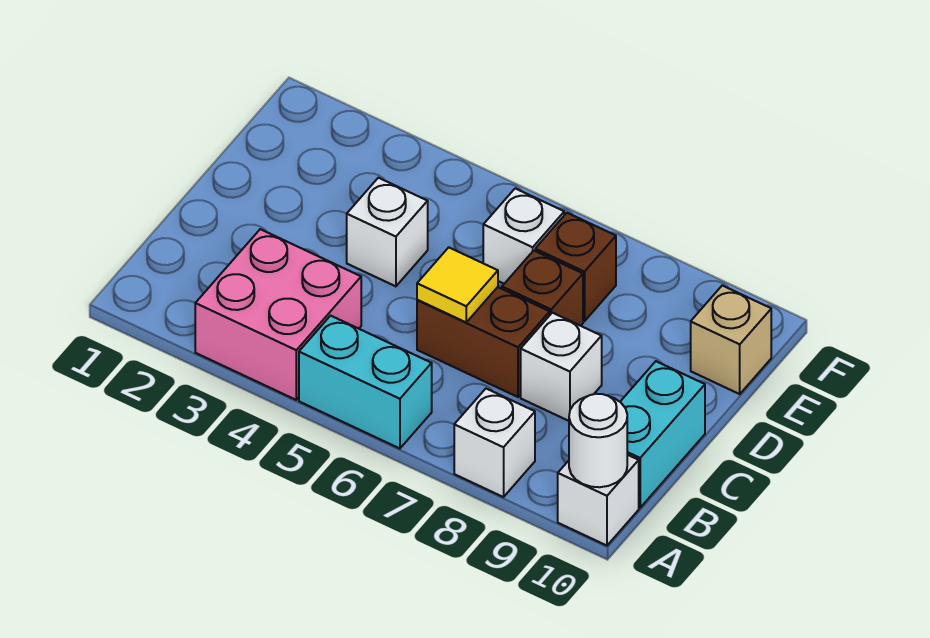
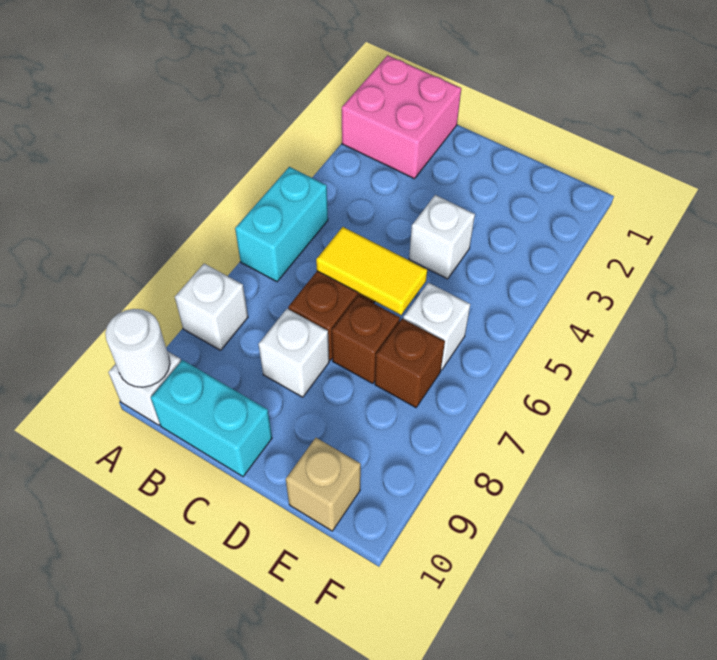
pink brick A3:B4 level 1 -> pink brick A1:B2 level 1
yellow tile C6 level 2 -> yellow tile C6:D6 level 2

